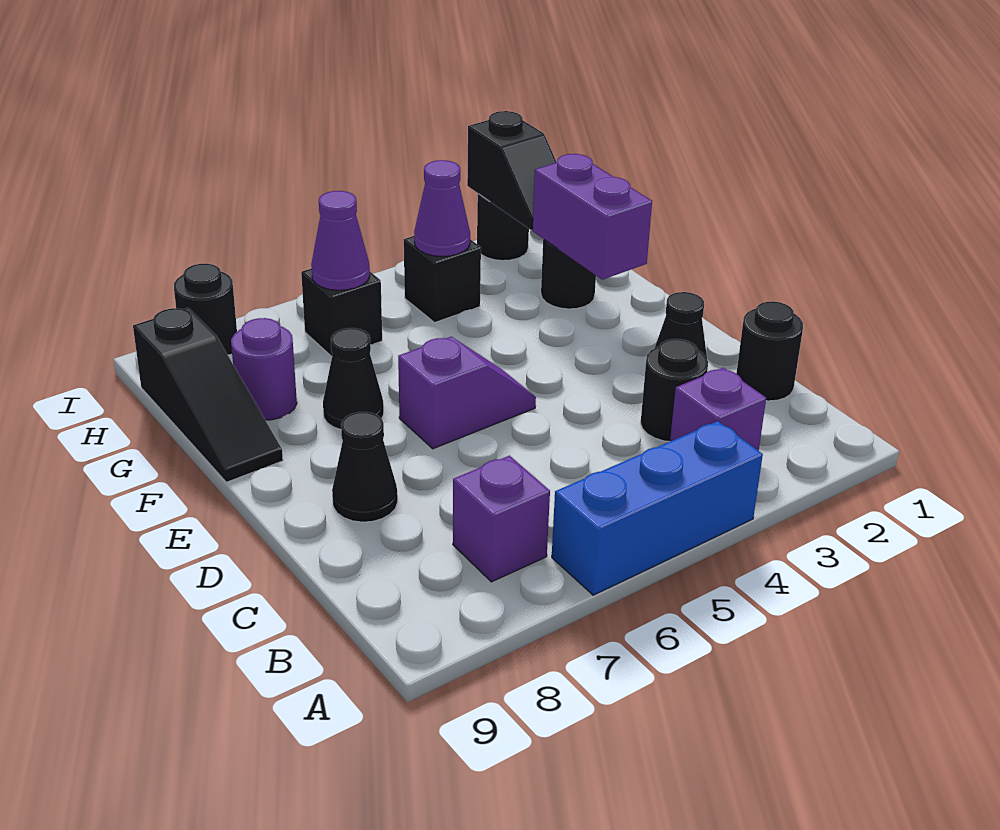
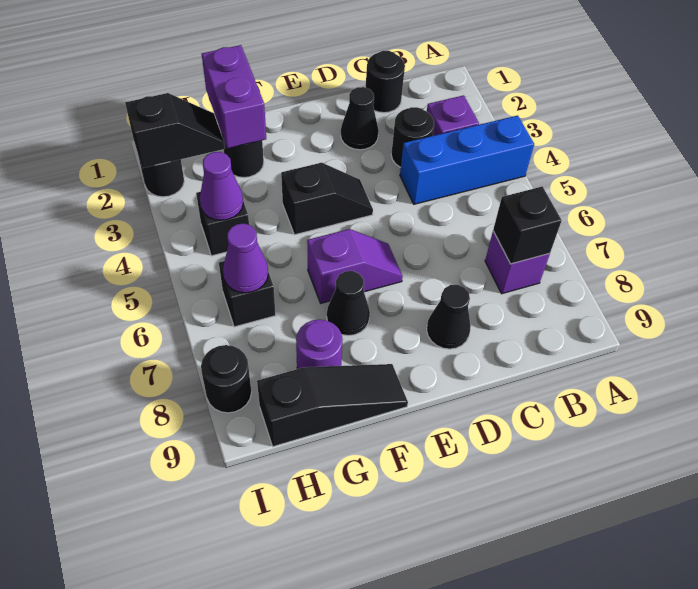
blue brick A4:A6 level 1 -> blue brick A4:C4 level 1
none -> black brick B7 level 2
none -> black slope E4:F4 level 1 top F
purple slope E5:E6 level 1 top 6 -> purple slope E6:F6 level 1 top F
purple brick F2:G2 level 2 -> purple brick G1:G2 level 2

